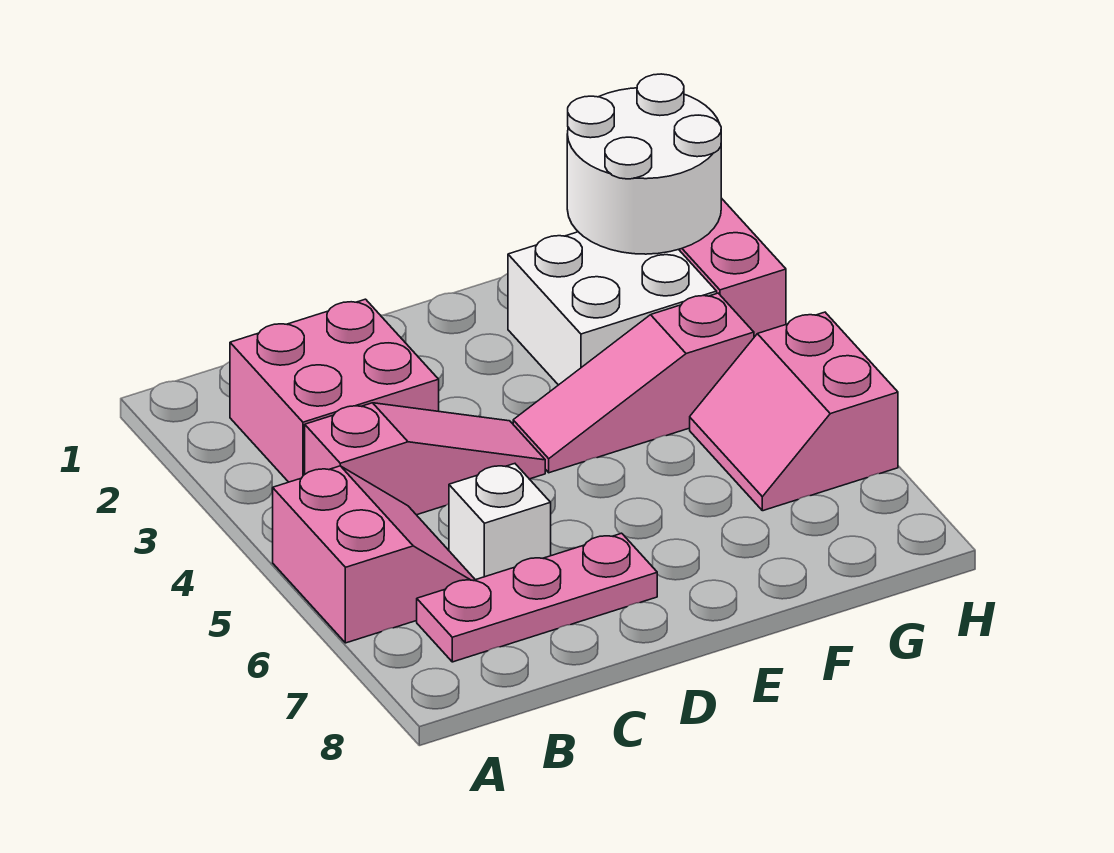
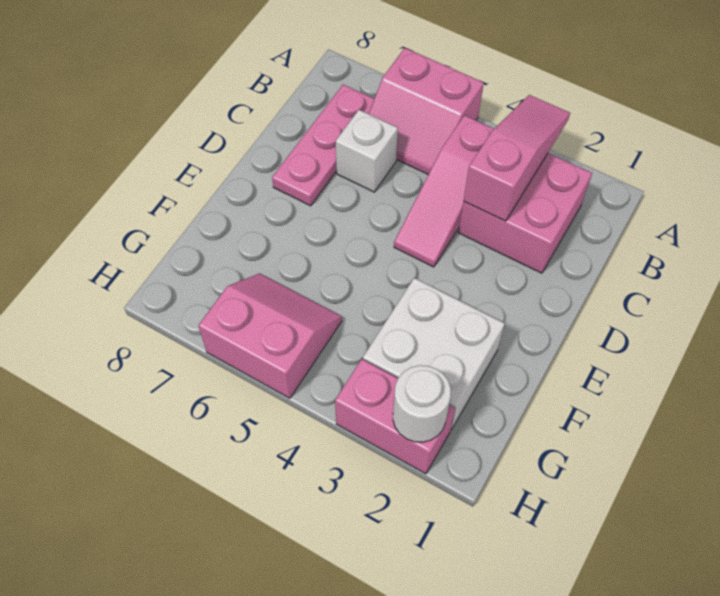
pink slope E4:G4 level 1 top G -> pink slope A3:C3 level 2 top C
white round brick G1:H2 level 2 -> white round brick H2 level 2

